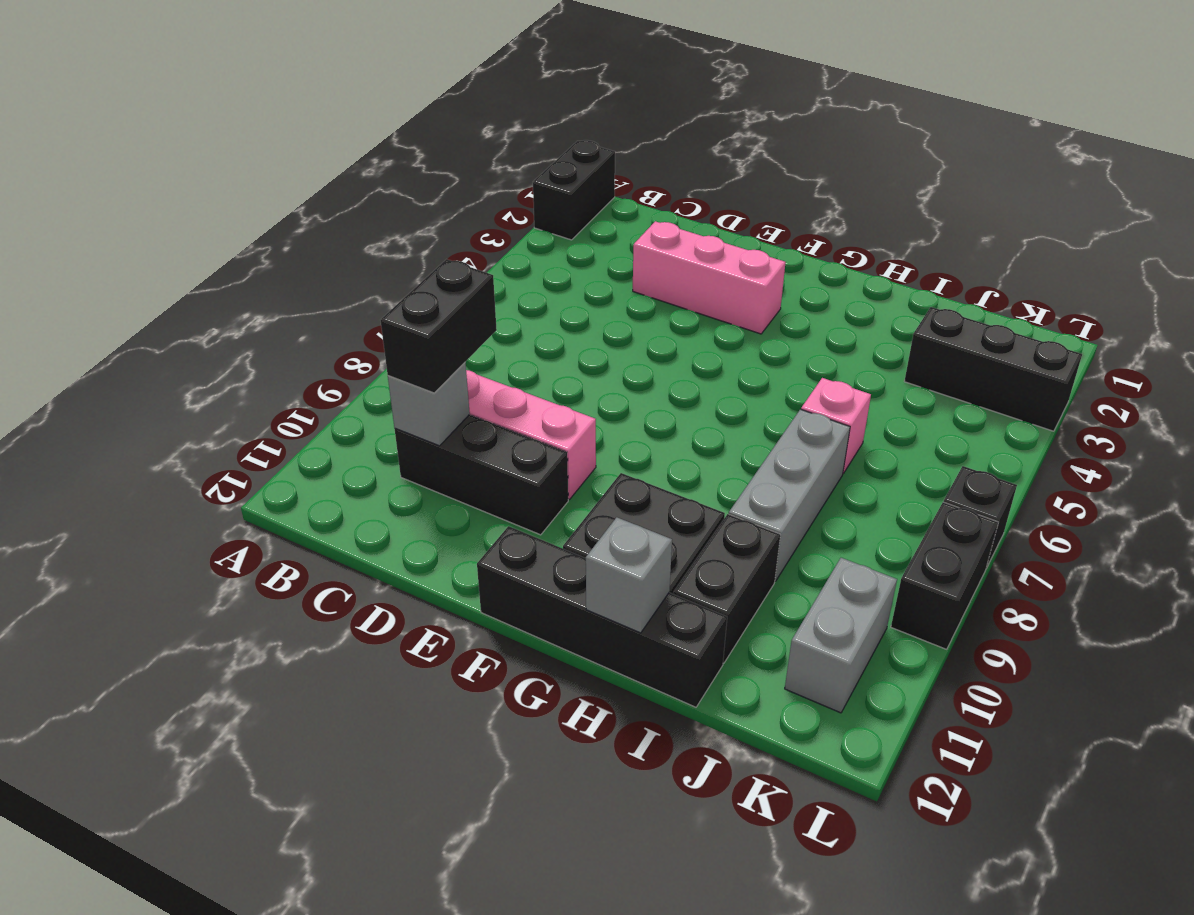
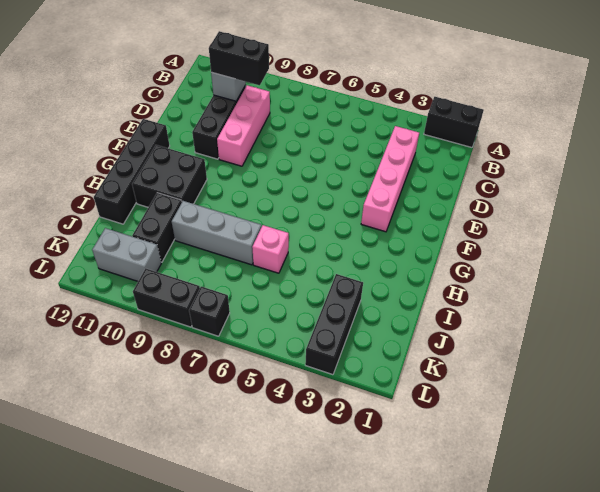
pink brick D3:F3 level 1 -> pink brick C3:F3 level 1
grey brick H12 level 2 -> none
black brick I10:I11 level 1 -> black brick I10:J10 level 1

